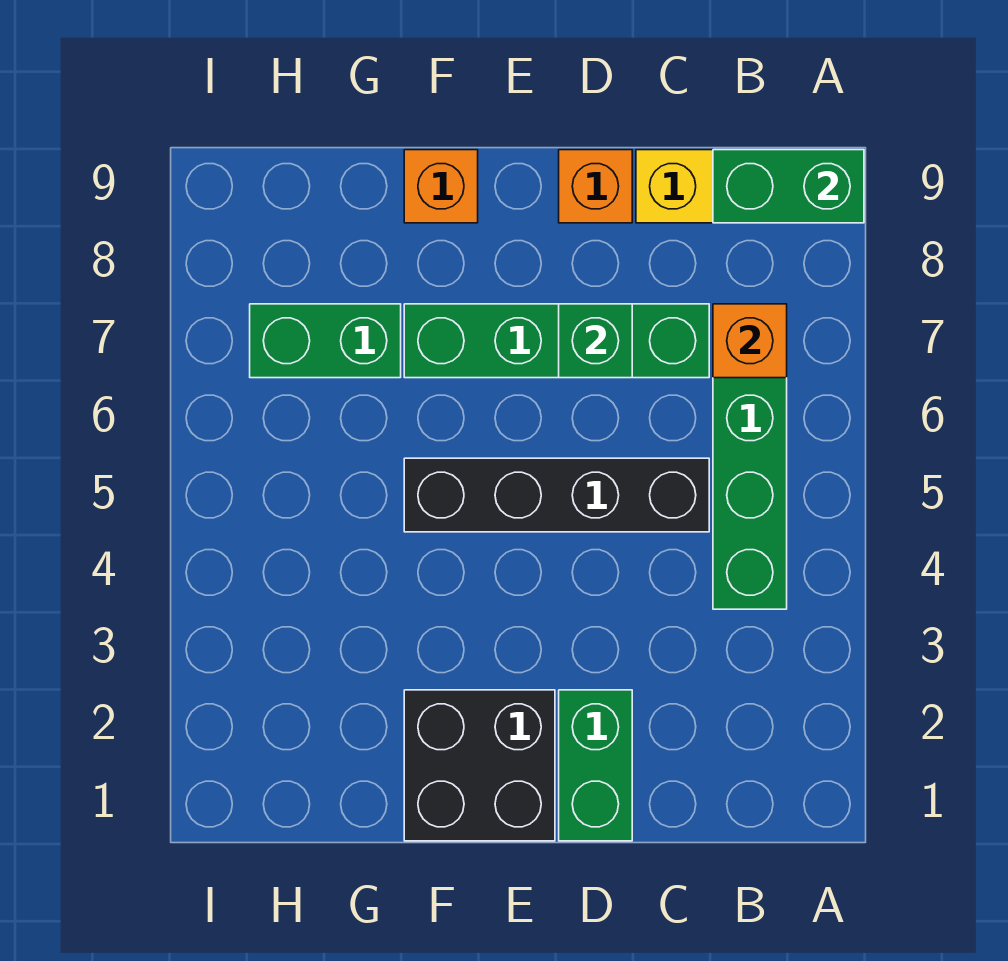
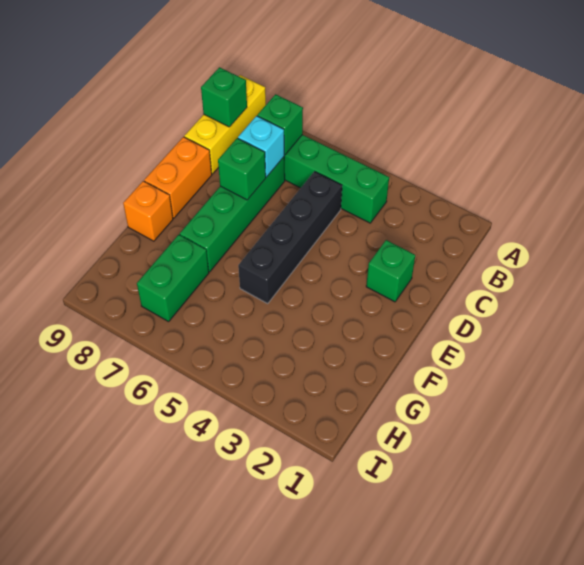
green brick A9:B9 level 2 -> green brick B9 level 2
orange brick B7 level 2 -> green brick B7 level 2
none -> cyan brick C7 level 2
green brick D1:D2 level 1 -> green brick D2 level 1
orange brick D9 level 1 -> orange brick D9:E9 level 1
black brick E1:F2 level 1 -> none

